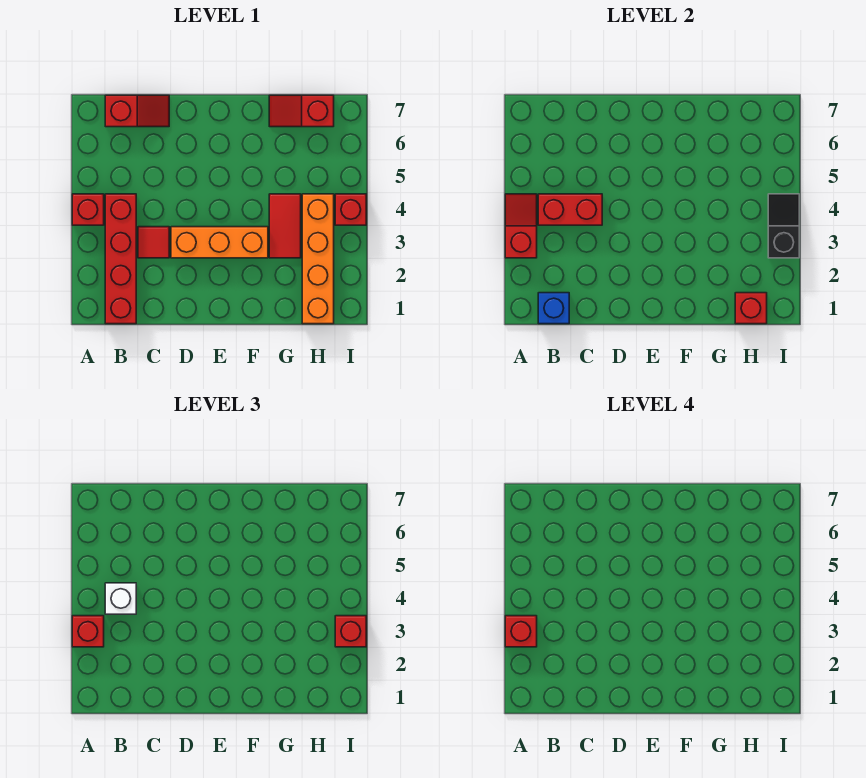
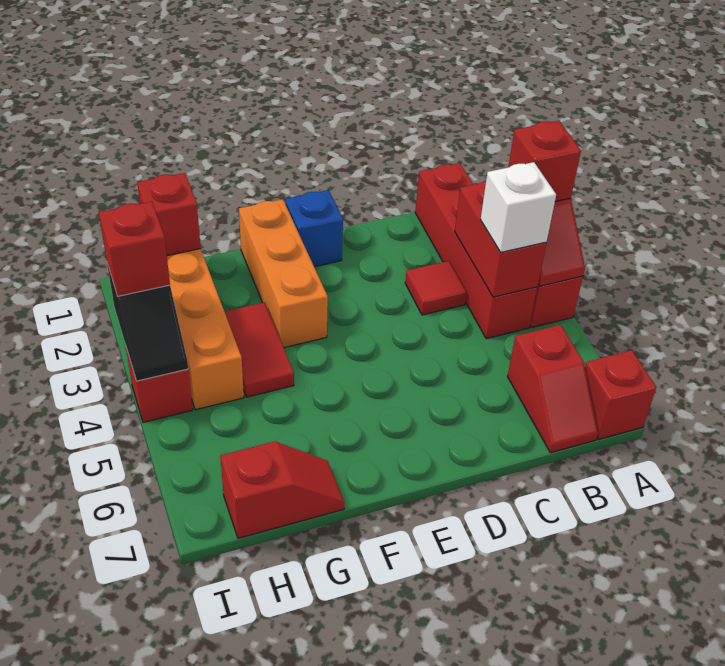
red brick A3 level 4 -> red brick A7 level 1
blue brick B1 level 2 -> blue brick E1 level 1
red brick B4:C4 level 2 -> red brick B3:B4 level 2
red slope B7:C7 level 1 top B -> red slope B6:B7 level 1 top 6
orange brick D3:F3 level 1 -> orange brick F1:F3 level 1

